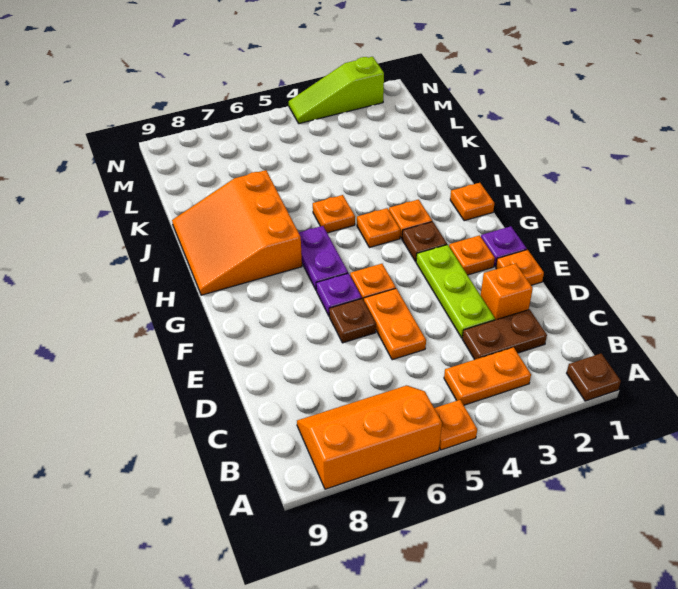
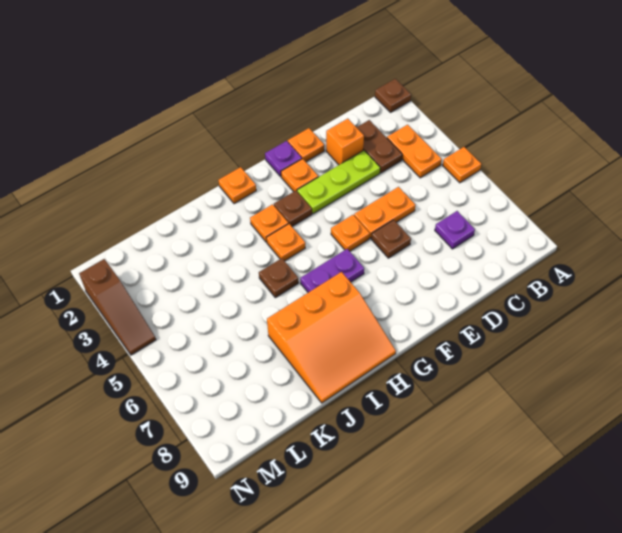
orange slope A6:B8 level 1 top A -> none
purple plate F6 level 1 -> purple plate C7 level 1
orange plate I5 level 1 -> brown plate I5 level 1
lime slope N2:N4 level 1 top 2 -> brown slope N2:N4 level 1 top 2

